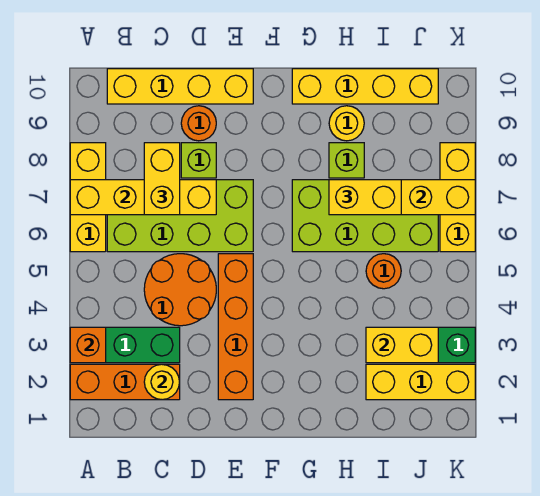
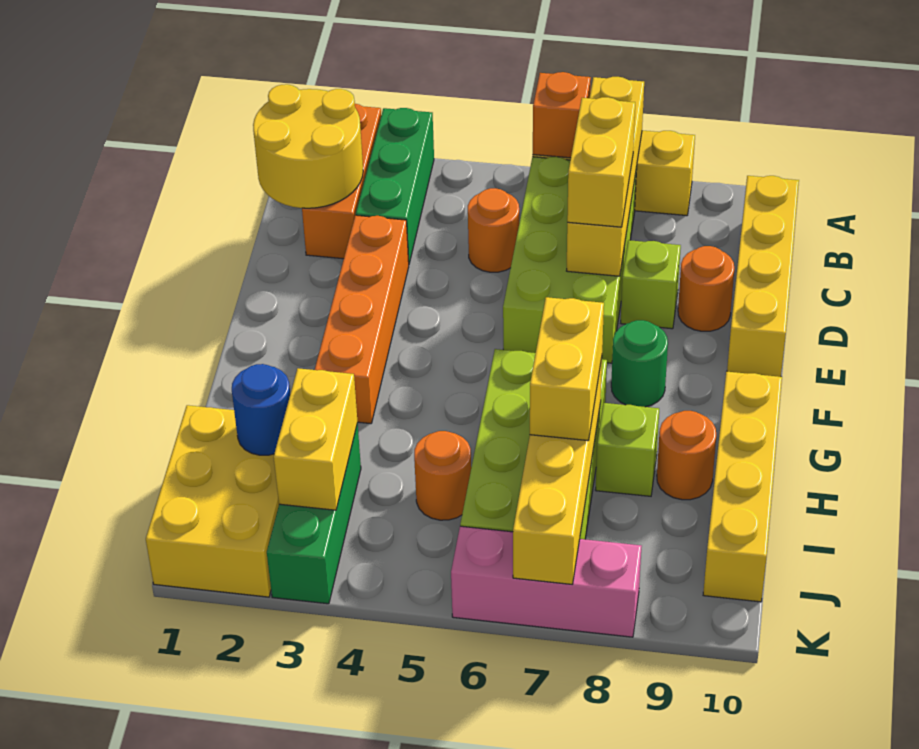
orange brick A3 level 2 -> orange brick A6 level 2
yellow round brick C2 level 2 -> yellow round brick B1:C2 level 2
orange round brick C4:D5 level 1 -> orange round brick C5 level 1
yellow brick C7:C8 level 3 -> yellow brick C7:D7 level 3
orange brick E2:E5 level 1 -> orange brick D3:G3 level 1
none -> green round brick F8 level 1
yellow round brick H9 level 1 -> orange round brick H9 level 1
yellow brick I2:K2 level 1 -> yellow brick I1:K2 level 1
none -> blue round brick I2 level 2
yellow brick K6:K8 level 1 -> pink brick K6:K8 level 1

